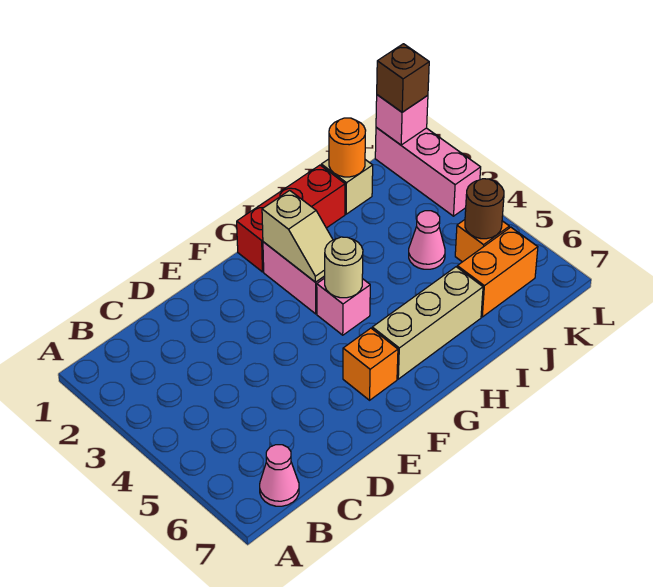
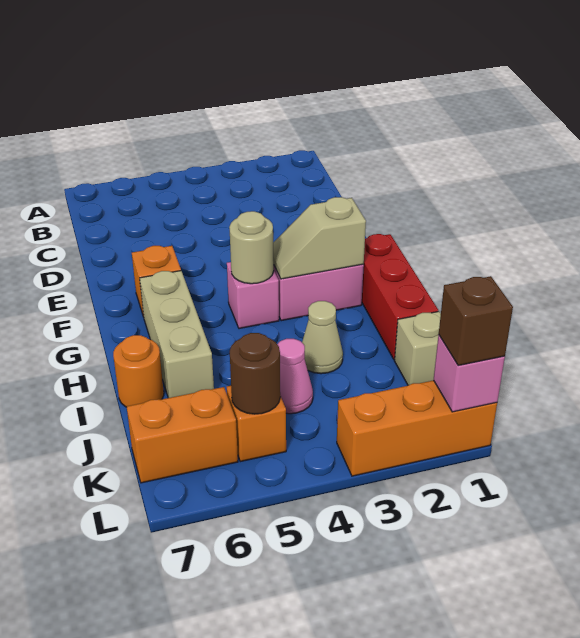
pink cone B7 level 1 -> none
none -> tan cone I3 level 1
orange round brick J1 level 2 -> orange round brick I7 level 1
orange brick J6:K6 level 1 -> orange brick K6:K7 level 1
pink brick L1:L3 level 1 -> orange brick L1:L3 level 1

